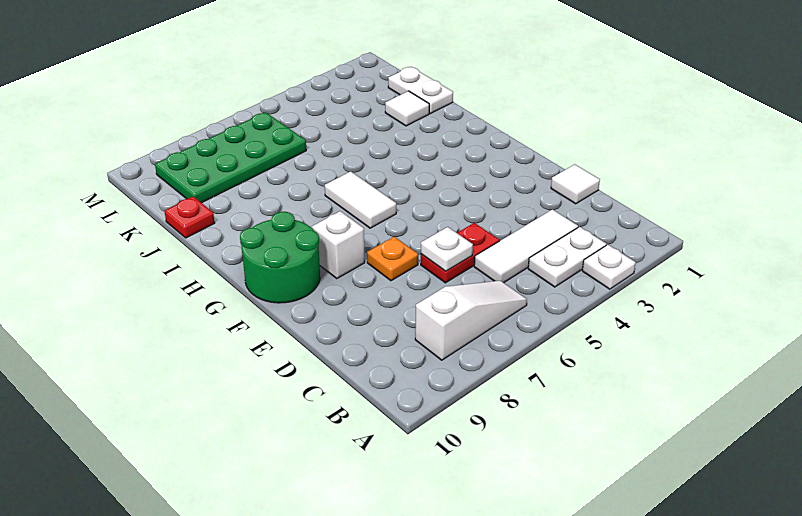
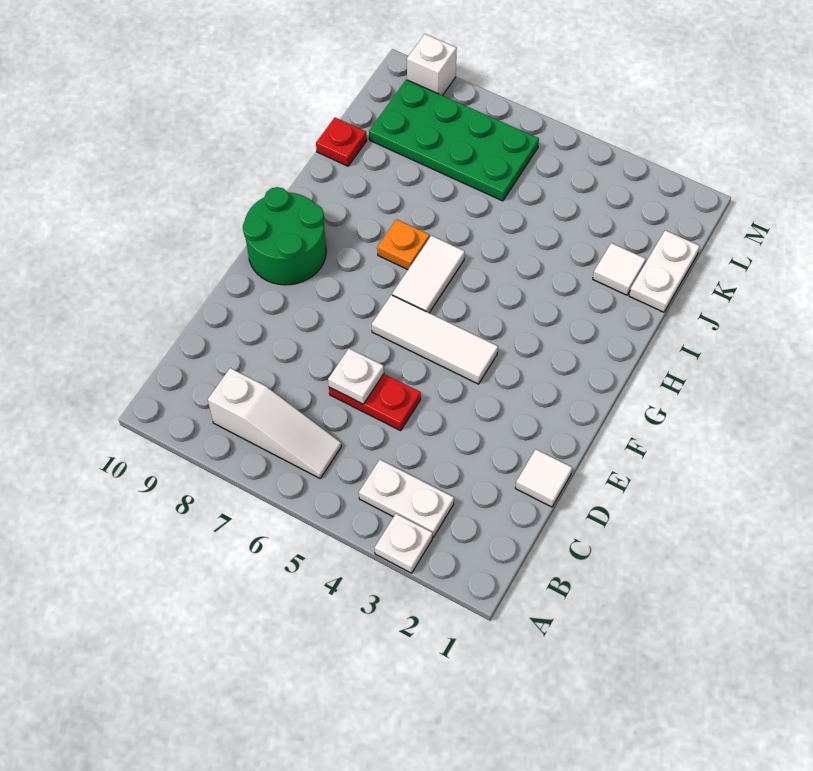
white tile C3:C5 level 1 -> white tile F4:F6 level 1
orange plate E7 level 1 -> orange plate H7 level 1
white brick F8 level 1 -> white brick M9 level 1

